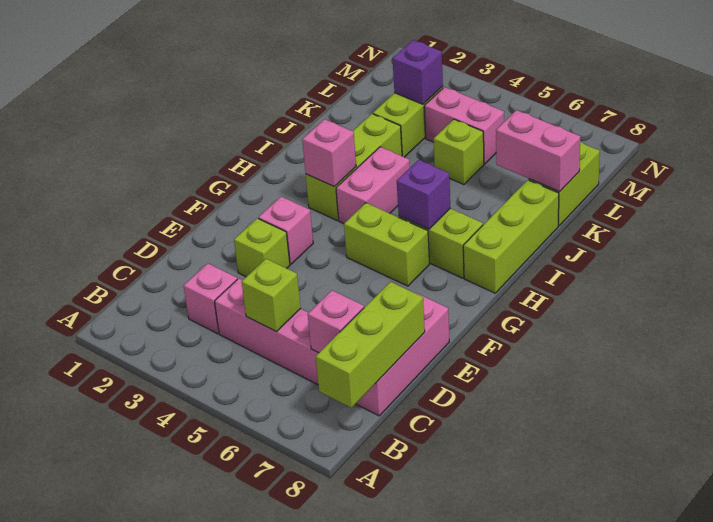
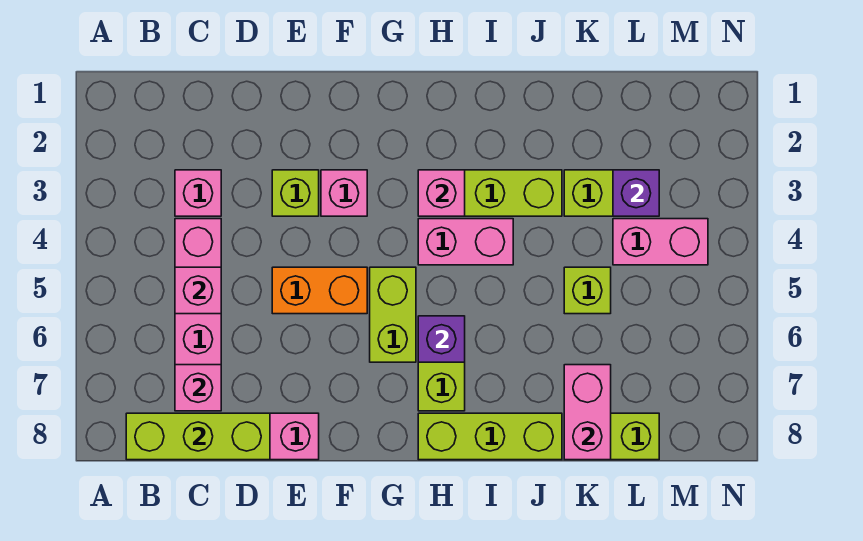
lime brick C5 level 2 -> pink brick C5 level 2
none -> orange brick E5:F5 level 1
pink brick L4:L5 level 1 -> pink brick L4:M4 level 1

